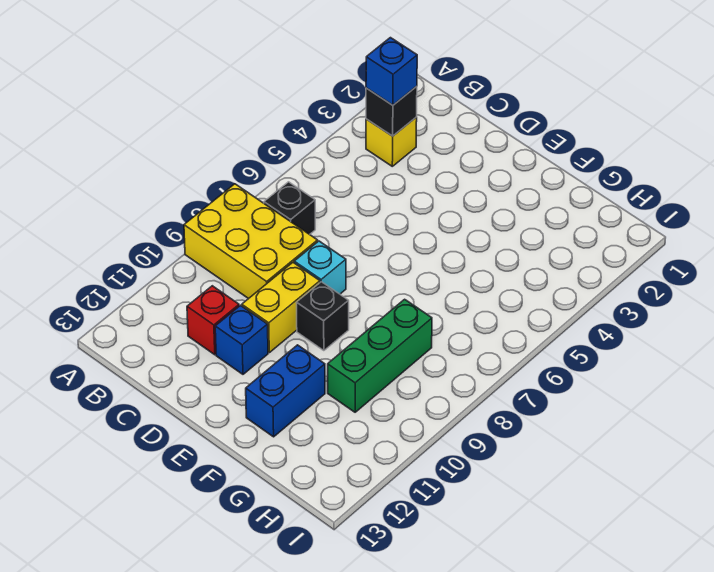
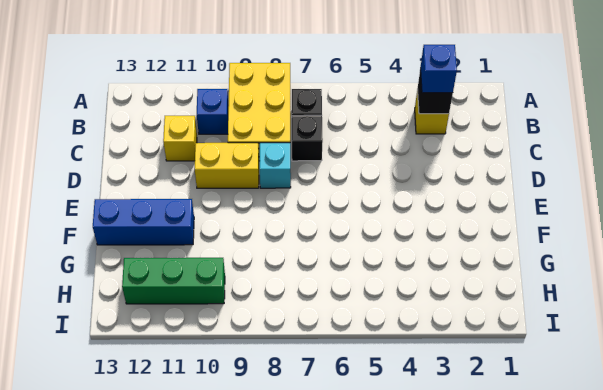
red brick C11 level 1 -> yellow brick C11 level 1
blue brick D11 level 1 -> blue brick B10 level 1
black brick E9 level 1 -> black brick C7 level 1
blue brick F11:F12 level 1 -> blue brick F11:F13 level 1
green brick G8:G10 level 1 -> green brick H10:H12 level 1

